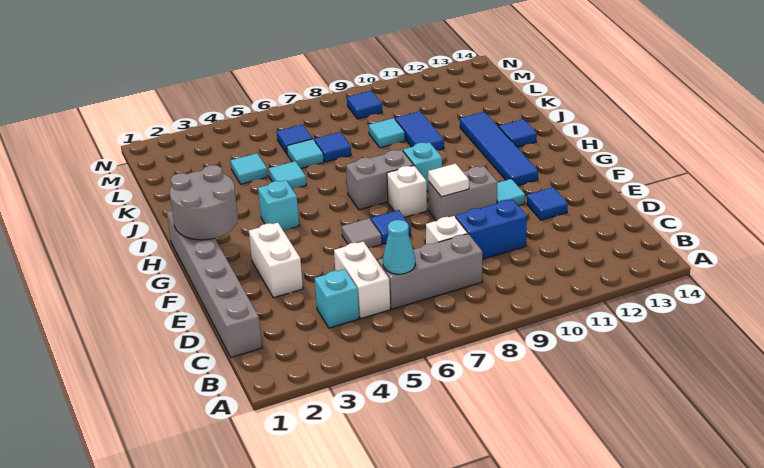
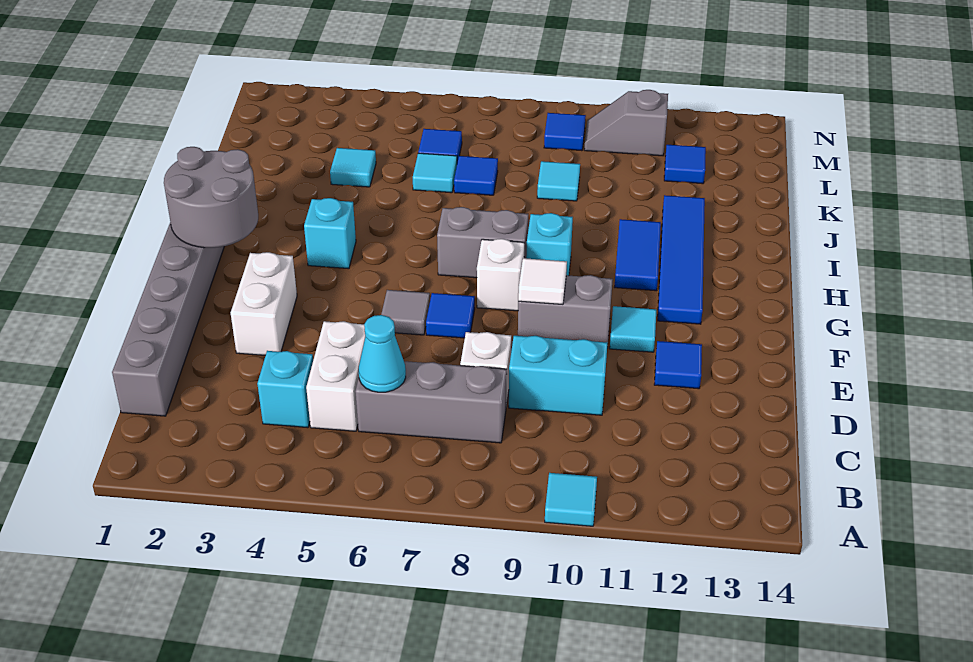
blue brick D9:D10 level 1 -> cyan brick D9:D10 level 1
blue tile I13 level 1 -> blue tile L12 level 1
cyan tile J5 level 1 -> cyan tile A10 level 1
blue tile J10:K10 level 1 -> blue tile H11:I11 level 1
none -> grey slope M10:M11 level 1 top 11

